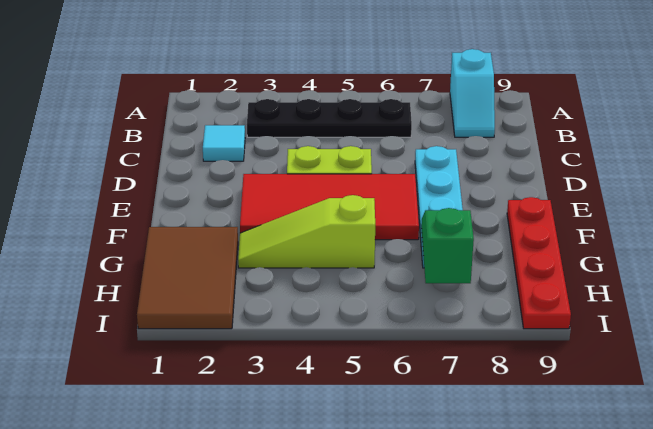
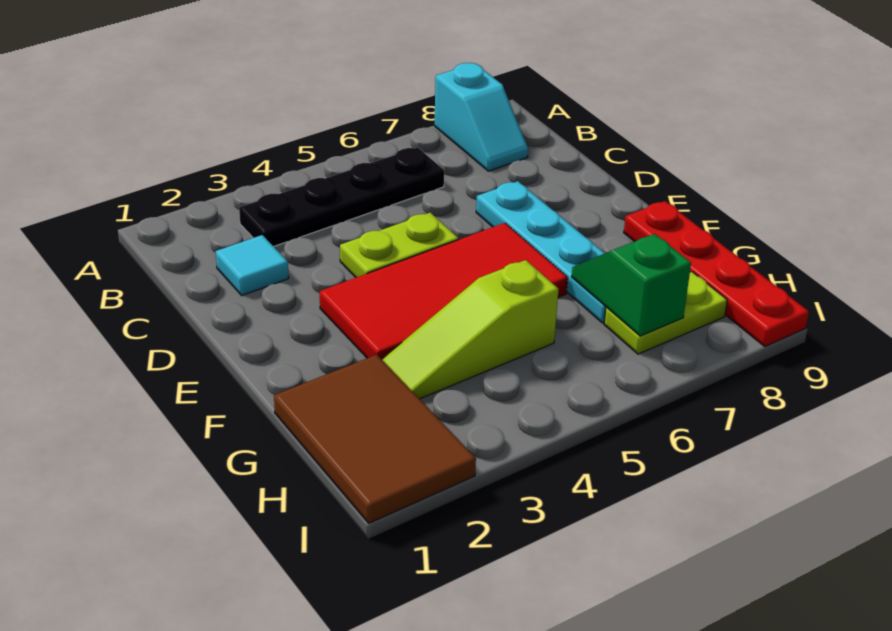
none -> lime plate H7:H8 level 1

